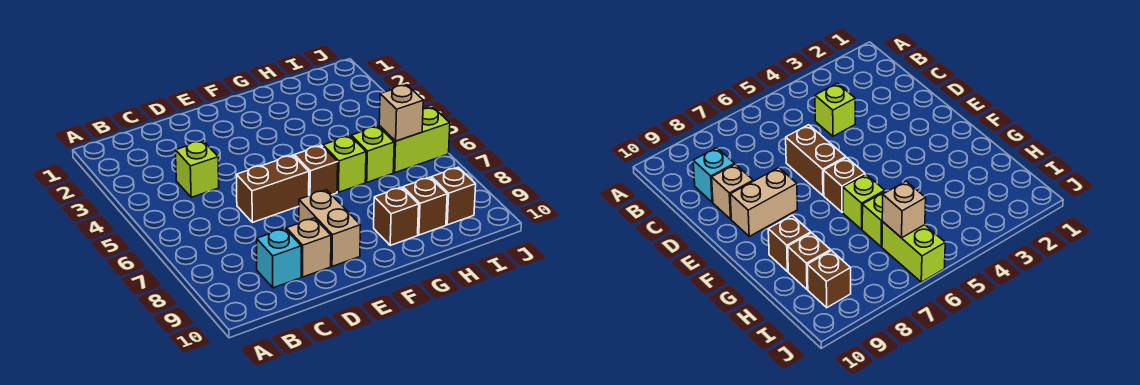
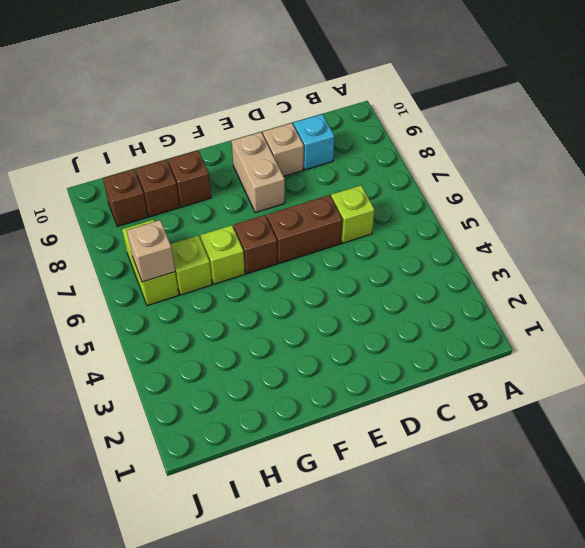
lime brick C4 level 1 -> lime brick C6 level 1
lime brick I6:J6 level 1 -> lime brick I6:I7 level 1

